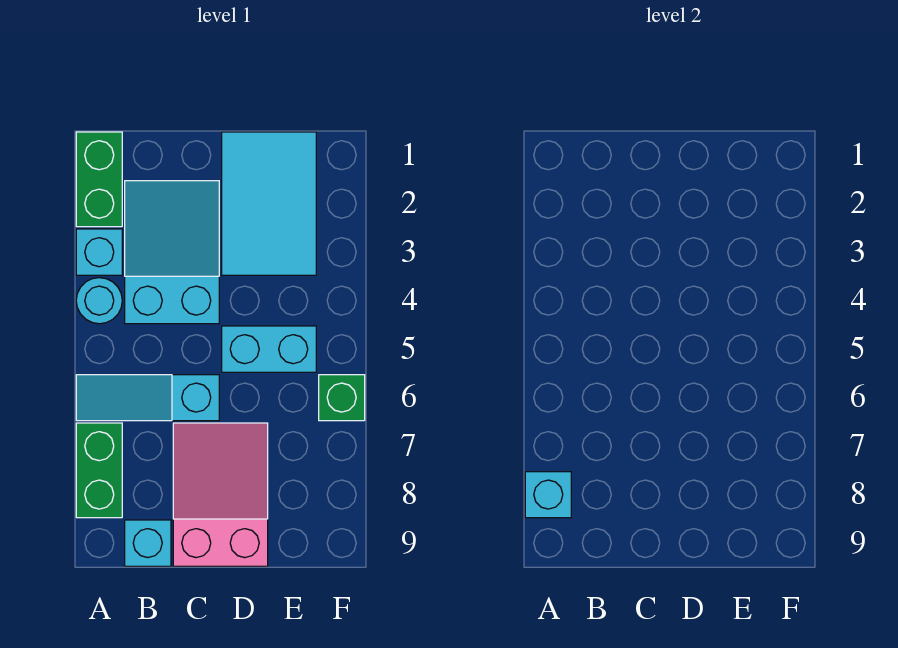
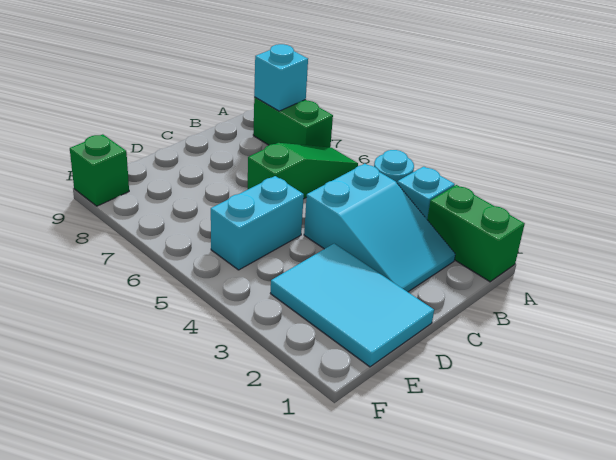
cyan slope A6:C6 level 1 top C -> green slope A6:C6 level 1 top C
cyan brick B9 level 1 -> none
pink slope C7:D9 level 1 top 9 -> none
green brick F6 level 1 -> green brick F9 level 1

